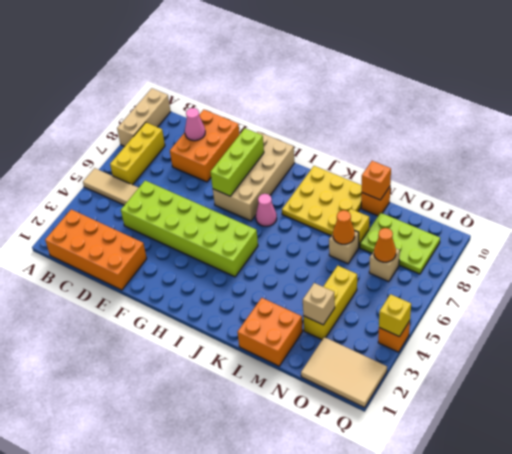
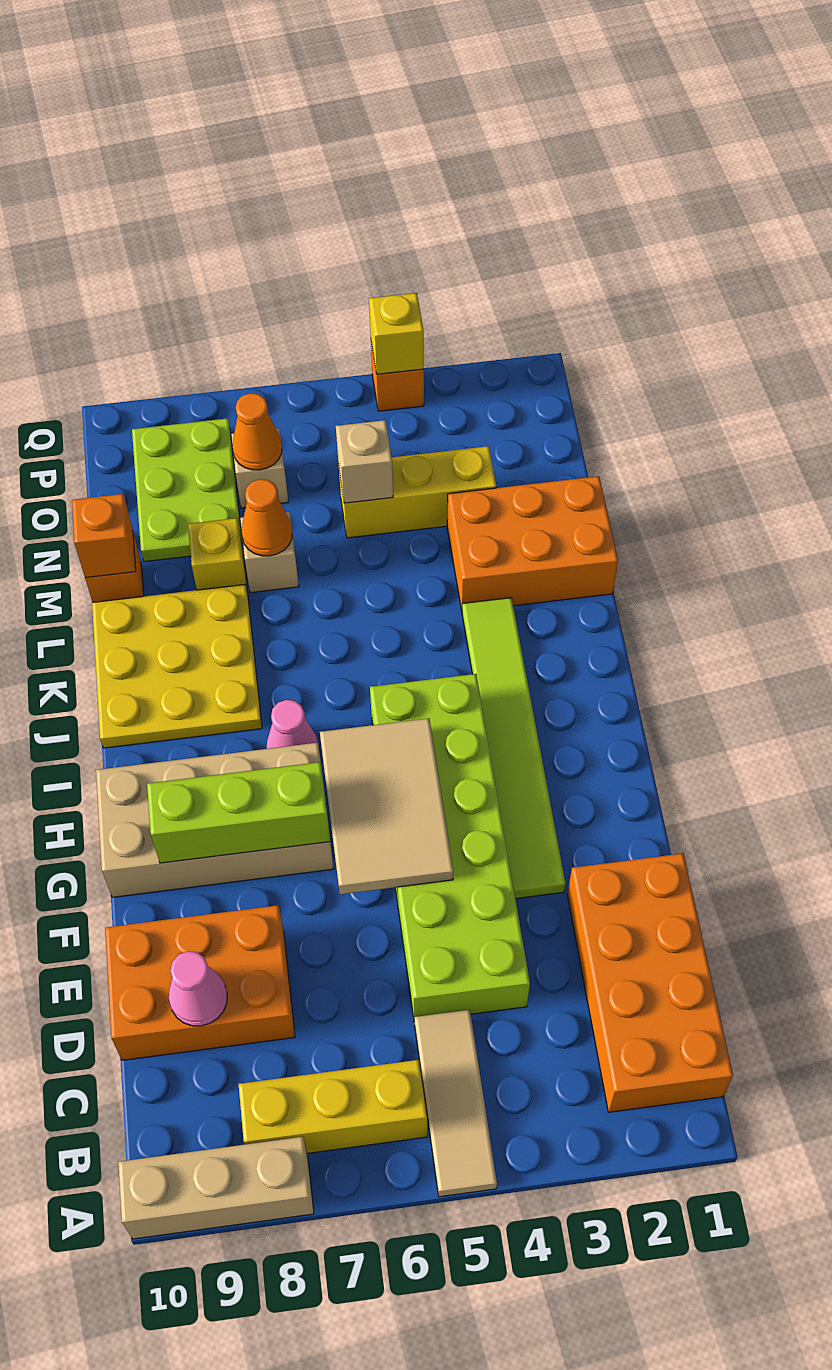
none -> lime tile F3:K3 level 1
orange brick L1:M2 level 1 -> orange brick L1:M3 level 1
tan brick N3 level 2 -> tan brick N5 level 2
tan tile O1:Q2 level 1 -> tan tile F5:H6 level 2

